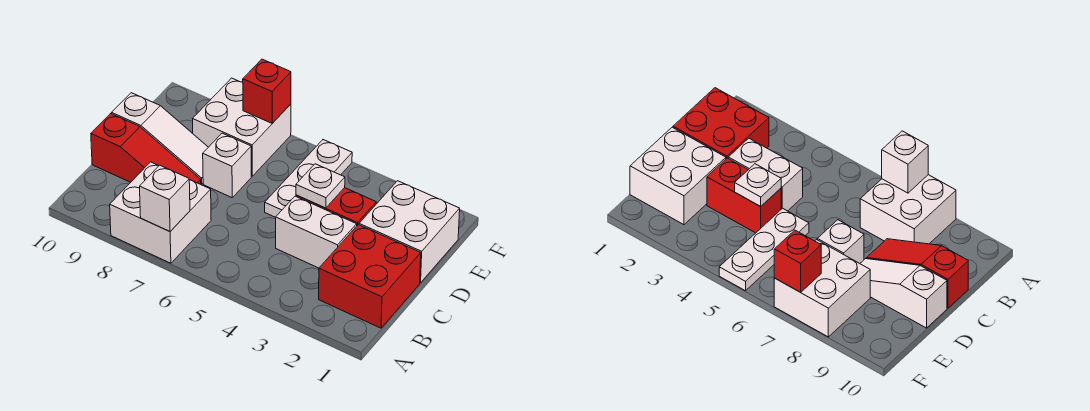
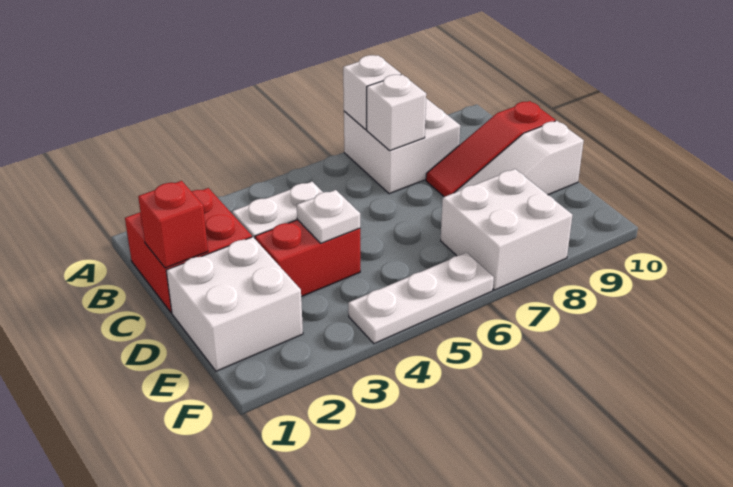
white plate D5:F5 level 1 -> white plate F4:F6 level 1
white brick D7 level 1 -> white brick B7 level 2
red brick F7 level 2 -> red brick C1 level 2

